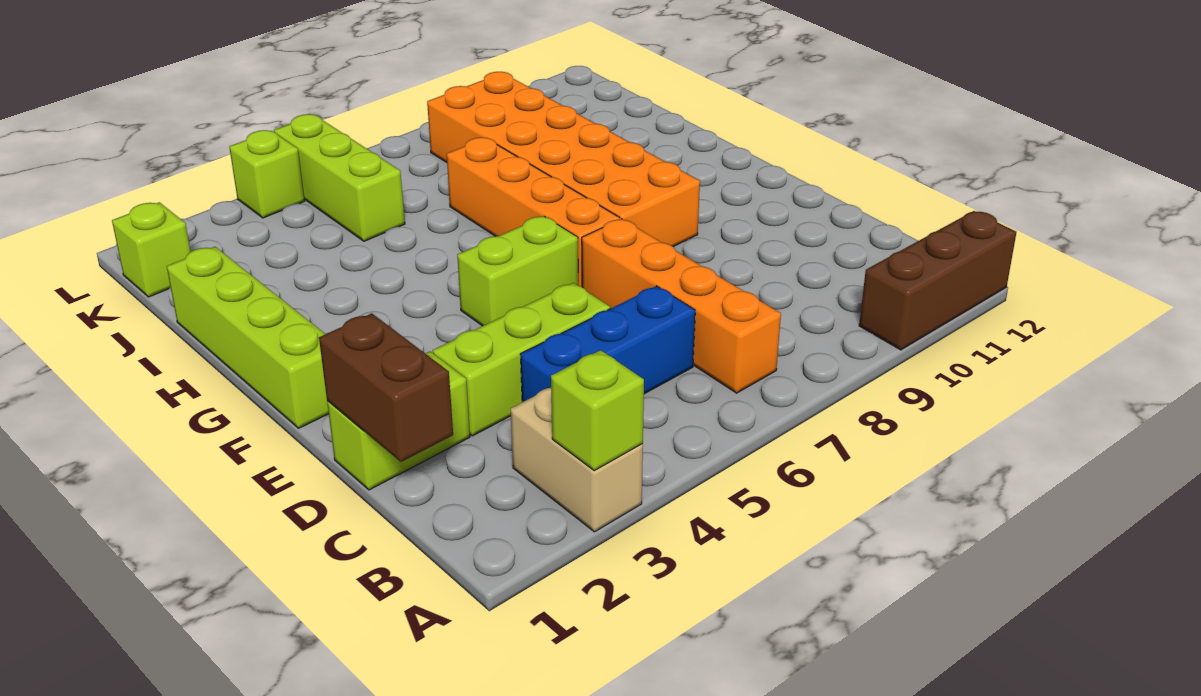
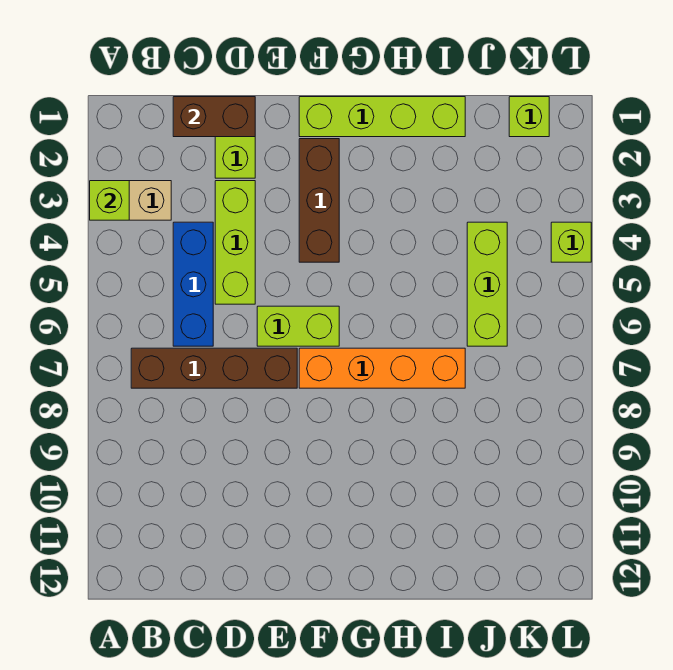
brown brick A10:A12 level 1 -> brown brick F2:F4 level 1
orange brick B7:E7 level 1 -> brown brick B7:E7 level 1
lime brick F5:F6 level 1 -> lime brick E6:F6 level 1
orange brick F8:K9 level 1 -> none
lime brick J5:L5 level 1 -> lime brick J4:J6 level 1

